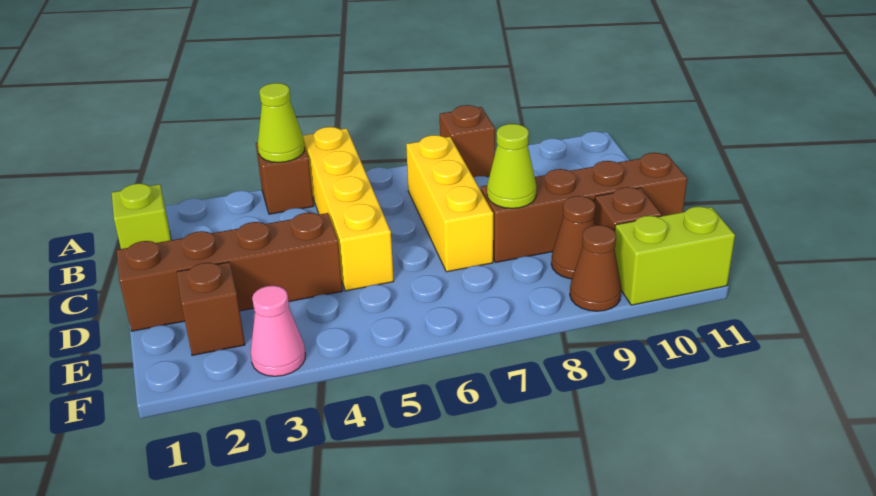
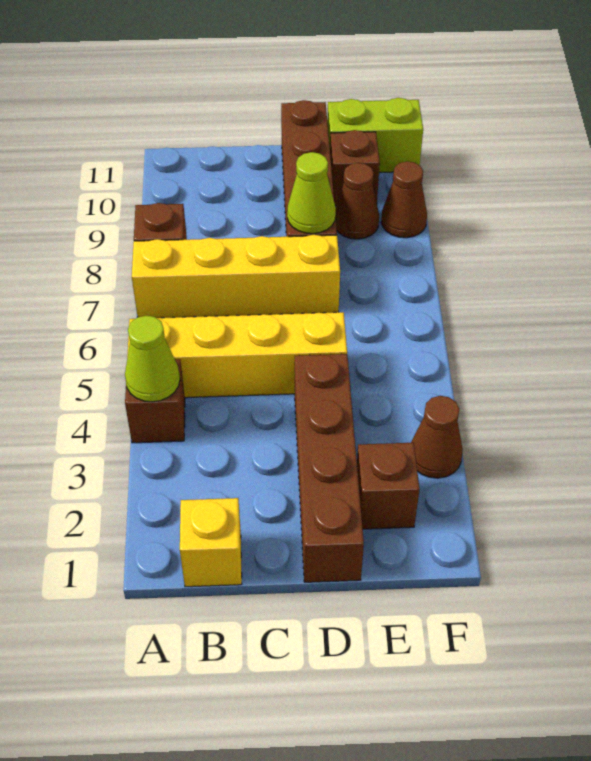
lime brick B1 level 1 -> yellow brick B1 level 1
yellow brick B7:D7 level 1 -> yellow brick A7:D7 level 1
pink cone F3 level 1 -> brown cone F3 level 1
lime brick F10:F11 level 1 -> lime brick E11:F11 level 1

